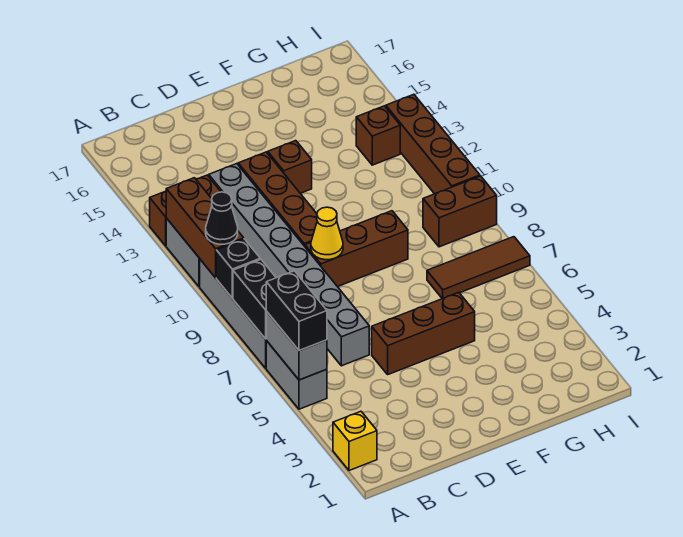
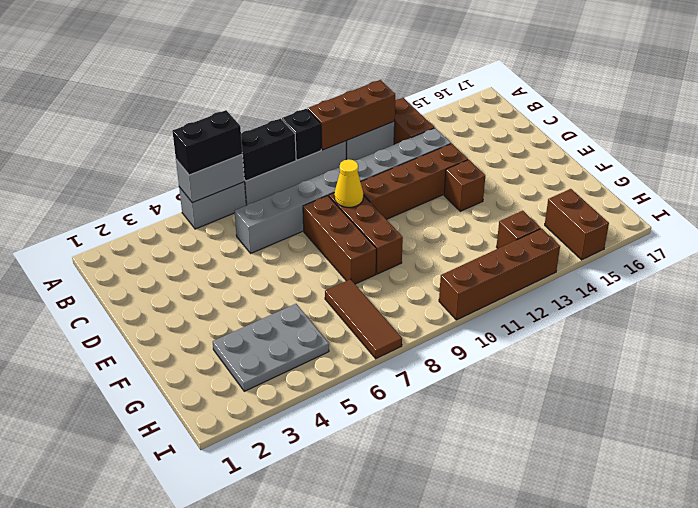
yellow brick A2 level 1 -> none
black cone A10 level 3 -> none
brown brick D5:F5 level 1 -> brown brick D8:F8 level 1
none -> grey plate G3:H5 level 1
brown brick H9:I9 level 1 -> brown brick H15:I15 level 1

